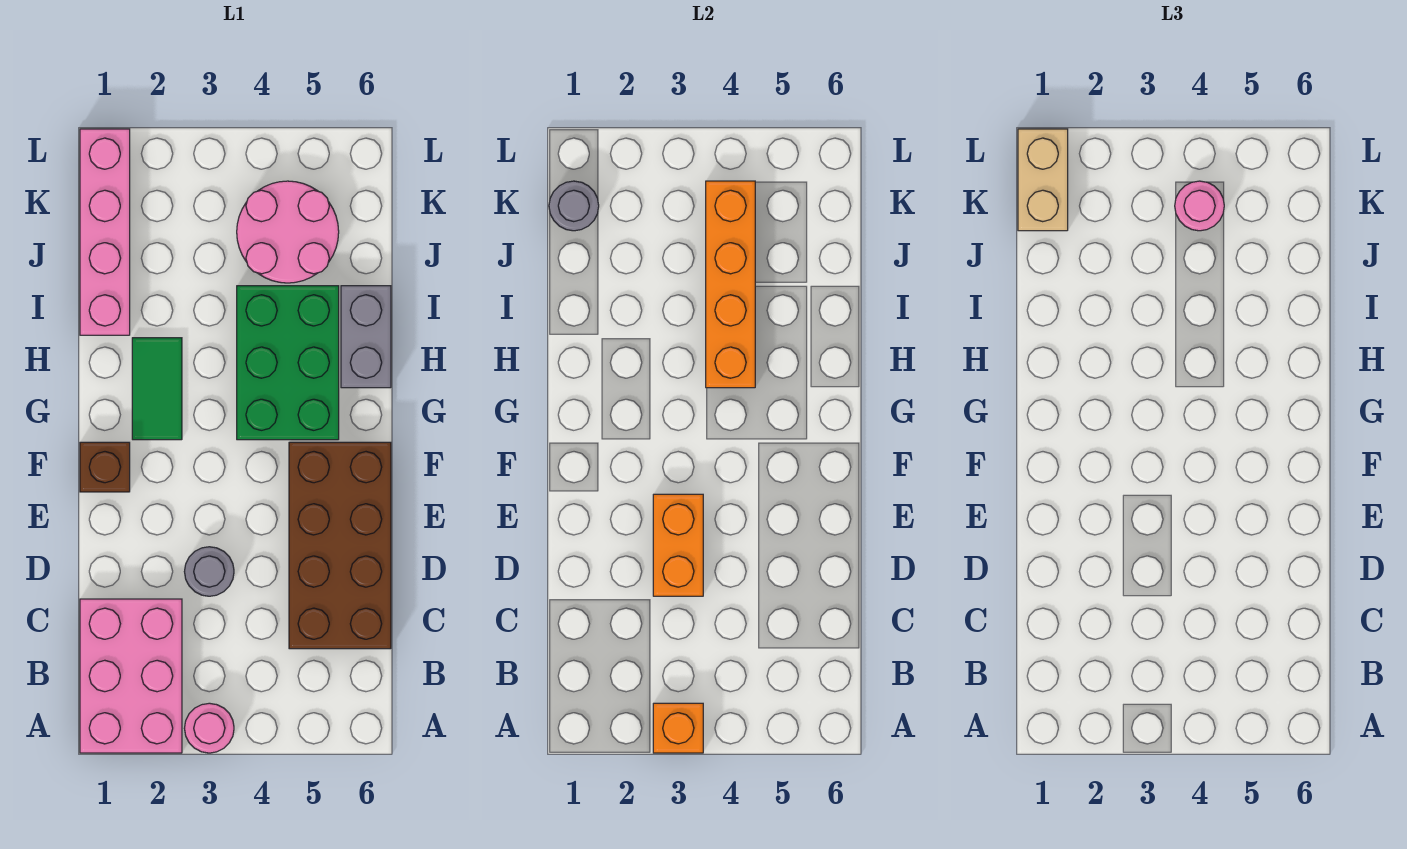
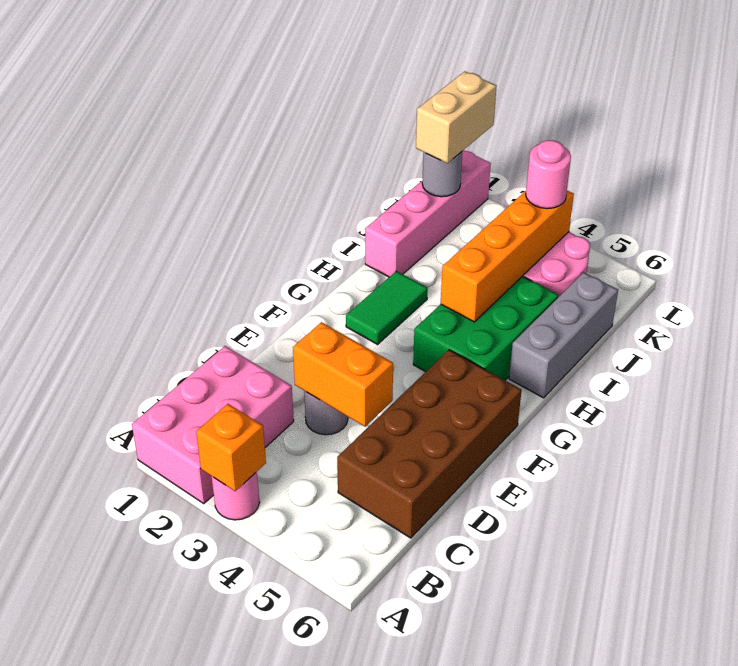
orange brick D3:E3 level 2 -> orange brick D3:D4 level 2
brown brick F1 level 1 -> none
grey brick H6:I6 level 1 -> grey brick H6:J6 level 1

